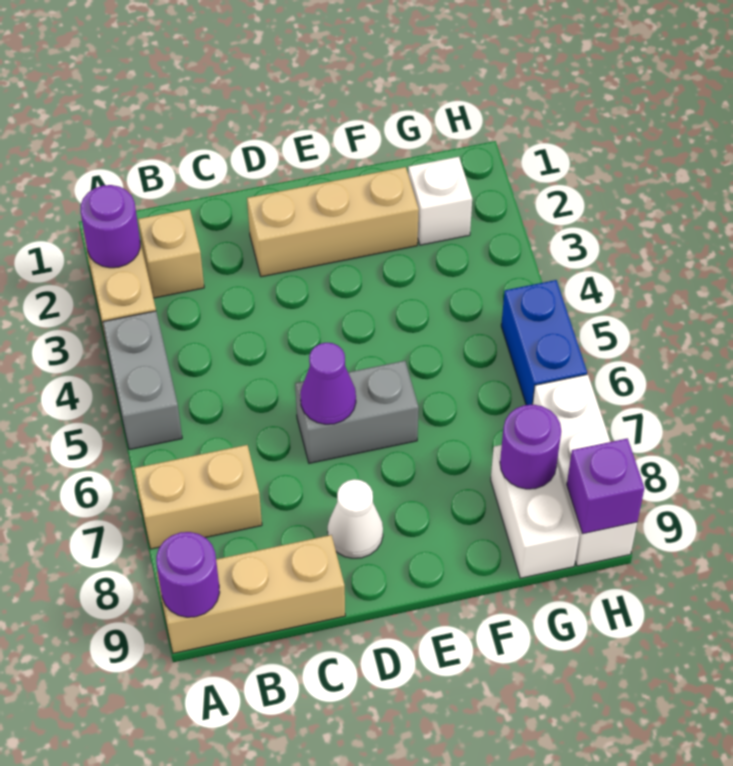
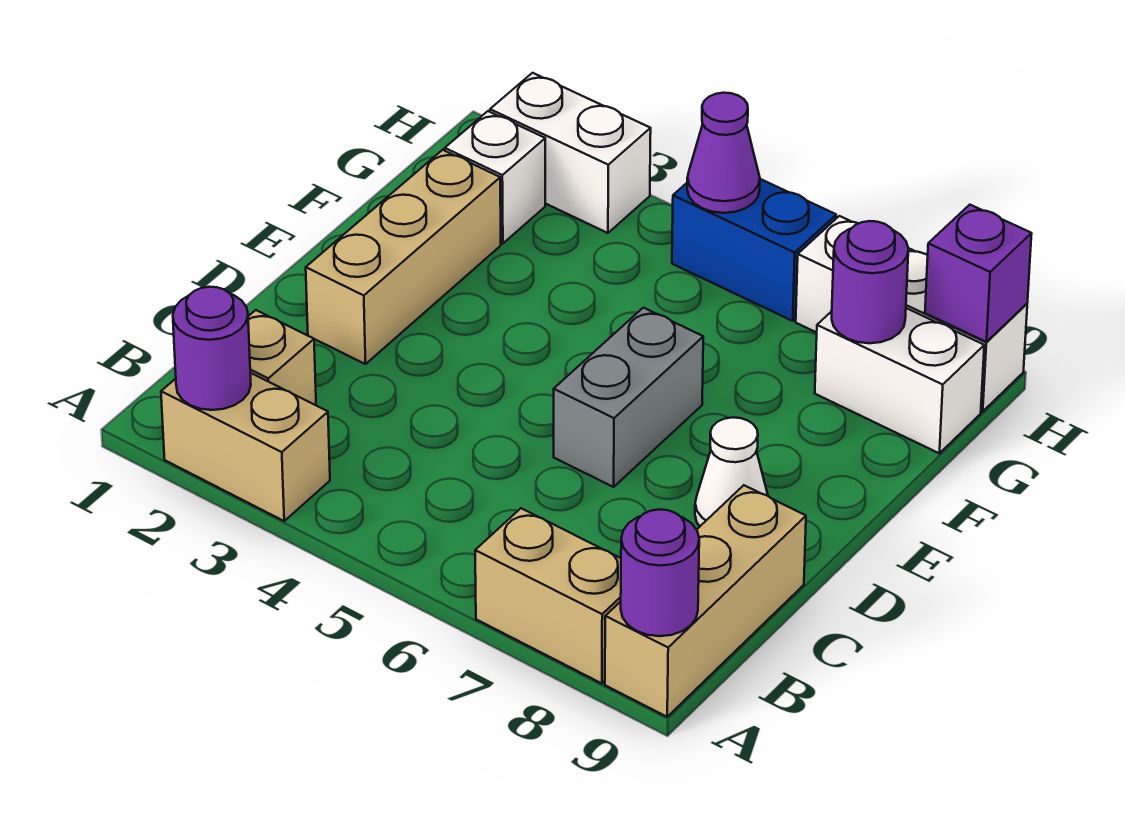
grey brick A4:A5 level 1 -> none
tan brick A7:B7 level 1 -> tan brick A7:A8 level 1
purple cone D6 level 2 -> purple cone H5 level 2
none -> white brick H2:H3 level 1

